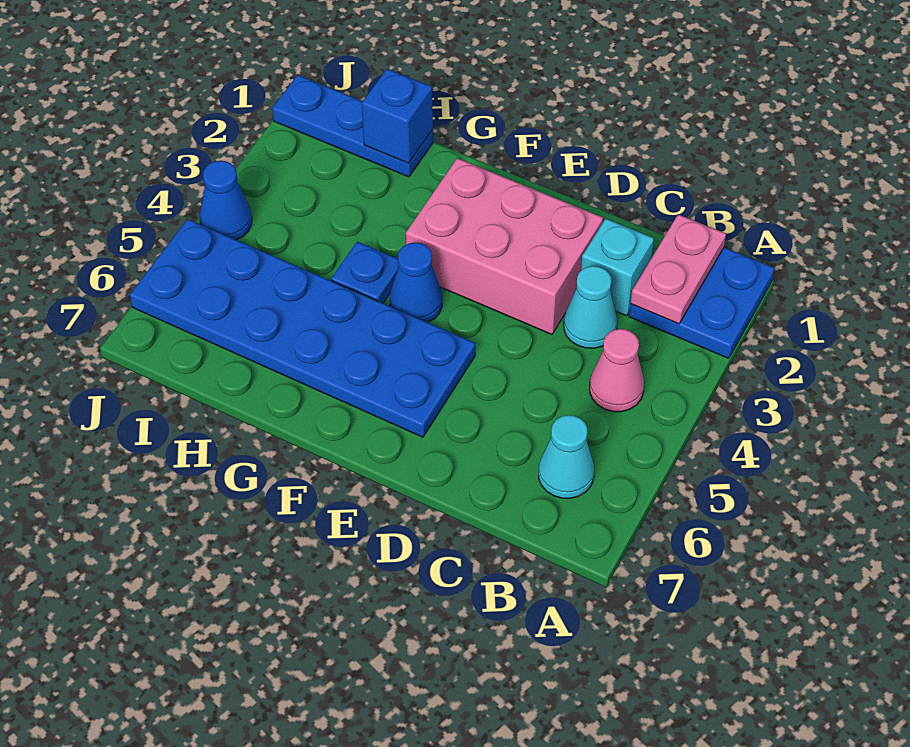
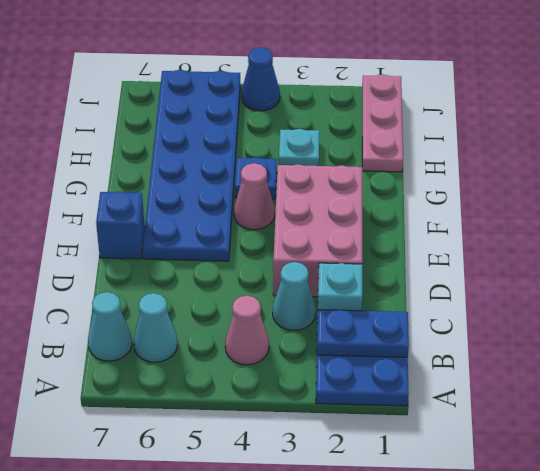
pink plate B1:B2 level 2 -> blue plate B1:B2 level 2
none -> cyan cone B7 level 1
blue cone F4 level 1 -> pink cone F4 level 1
blue plate H1:J1 level 1 -> pink plate H1:J1 level 1
blue brick H1 level 2 -> blue brick E7 level 1
none -> cyan plate H3 level 1

